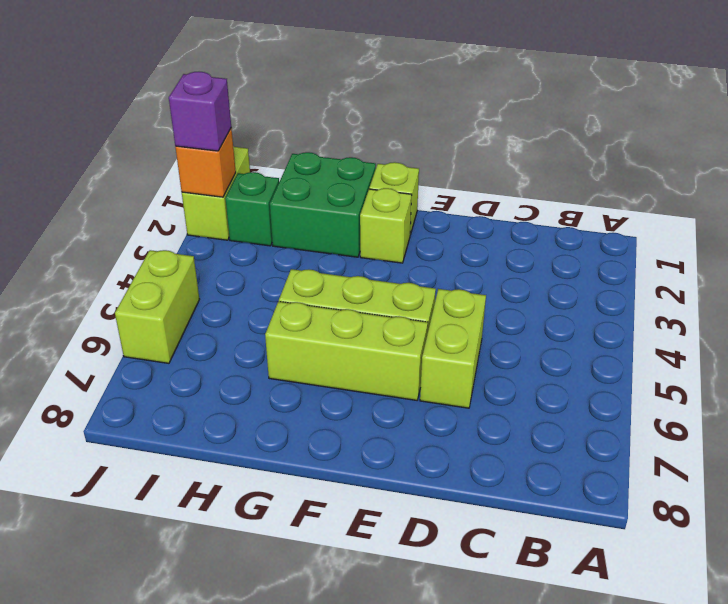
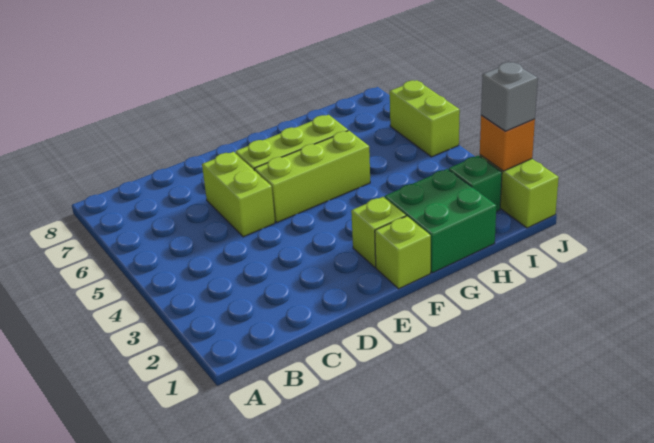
purple brick J2 level 3 -> grey brick J2 level 3

